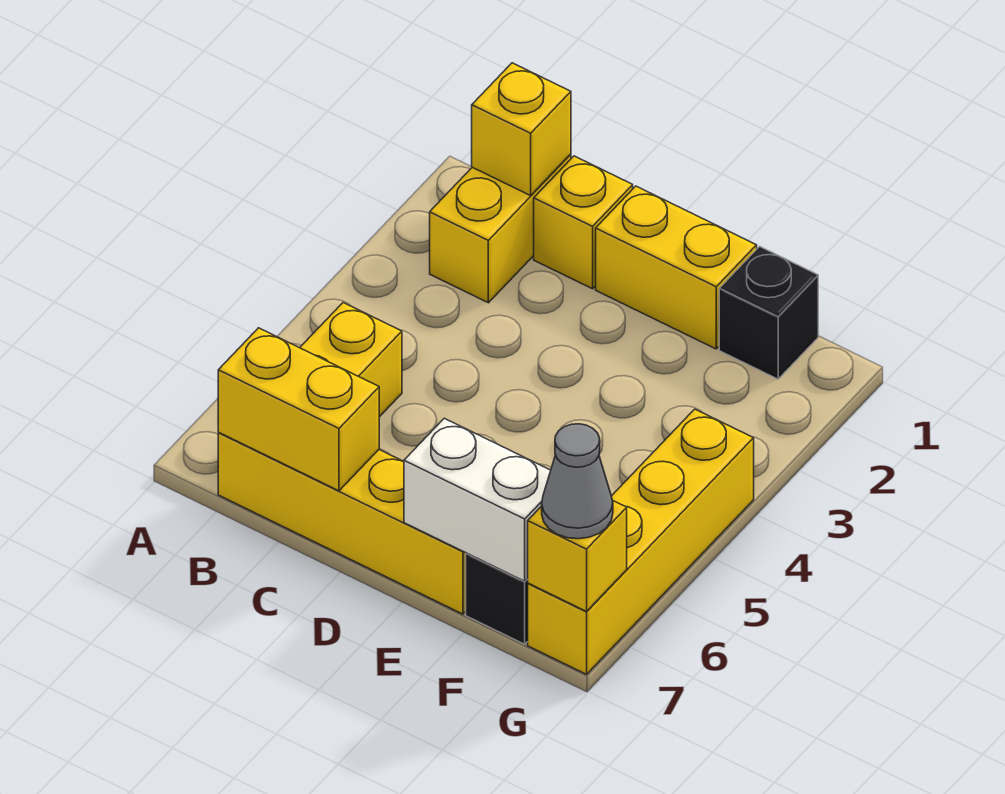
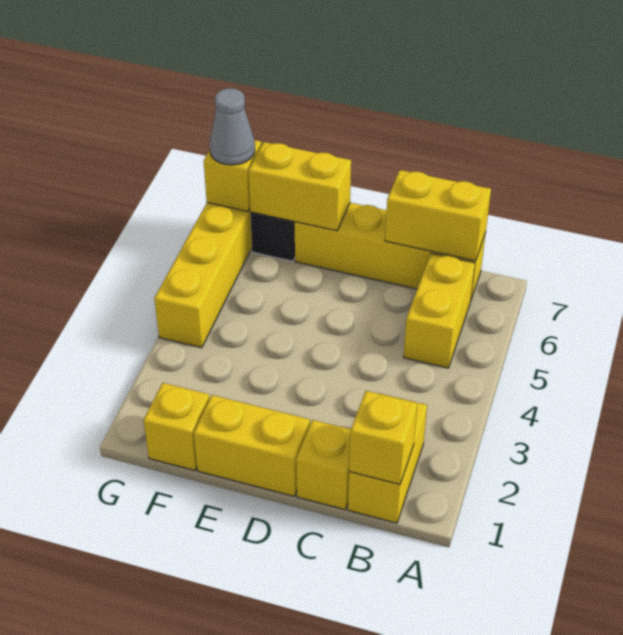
white brick E7:F7 level 2 -> yellow brick E7:F7 level 2
black brick F1 level 1 -> yellow brick F1 level 1

